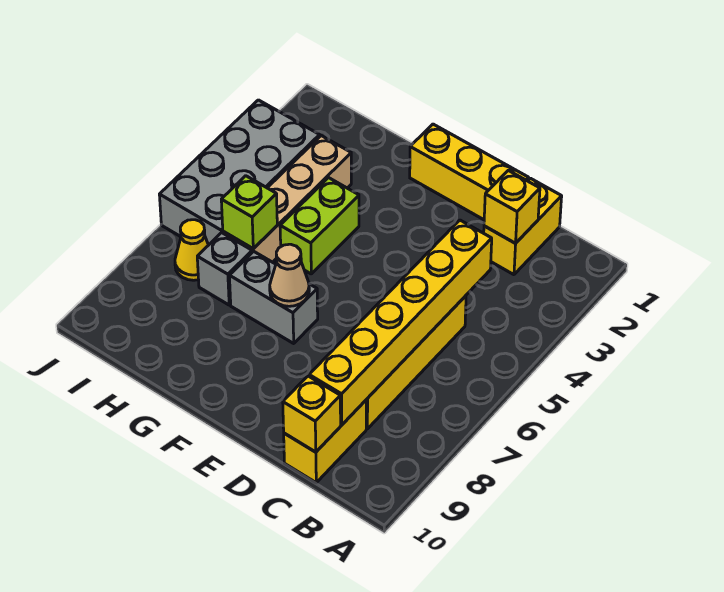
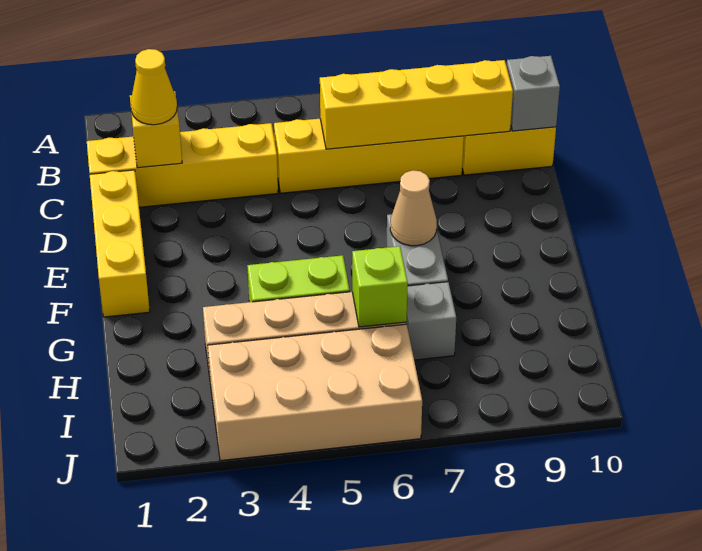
yellow brick C1:C2 level 1 -> yellow brick C1:C4 level 1
yellow brick C4:C9 level 2 -> yellow brick C6:C9 level 2
yellow brick C10 level 2 -> grey brick C10 level 2
grey brick I3:J6 level 1 -> tan brick I3:J6 level 1
yellow cone I7 level 1 -> yellow cone C2 level 3

